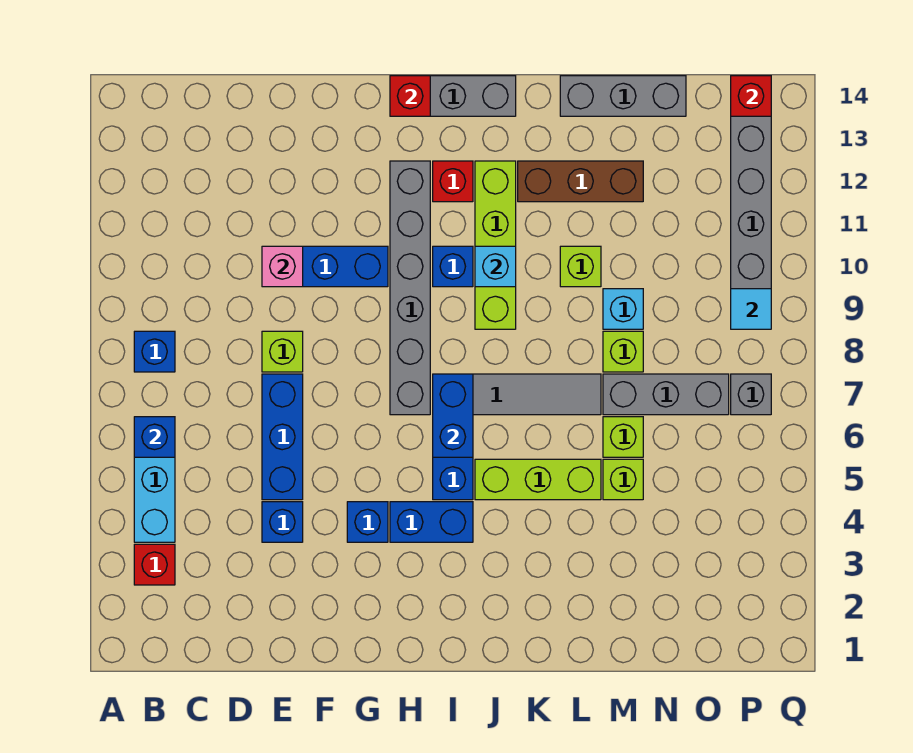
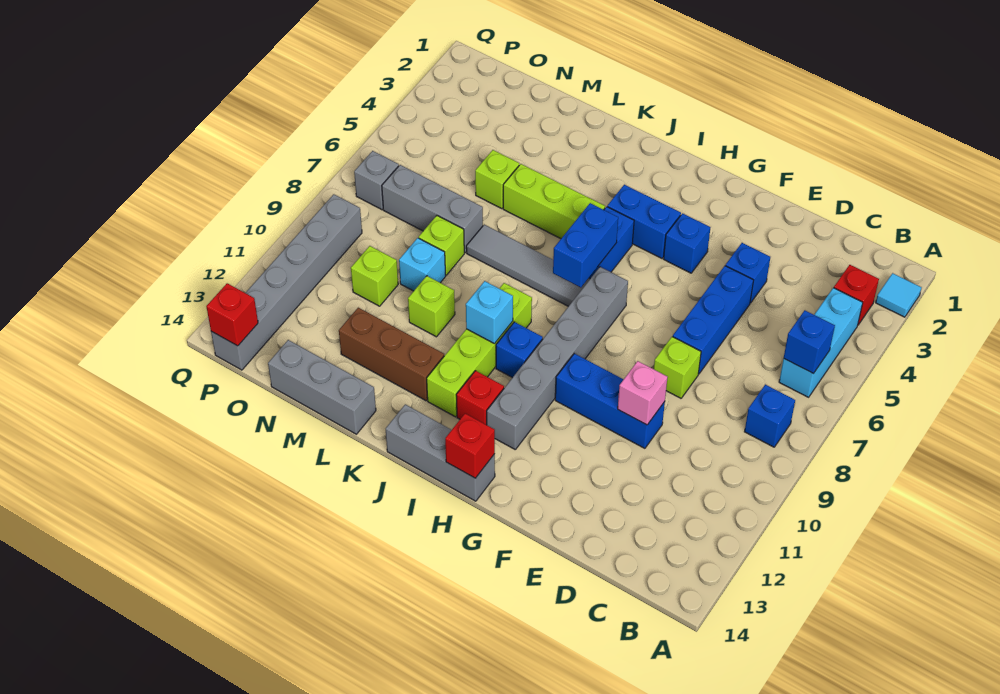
lime brick M6 level 1 -> lime brick N10 level 1
cyan tile P9 level 2 -> cyan tile A2 level 1

